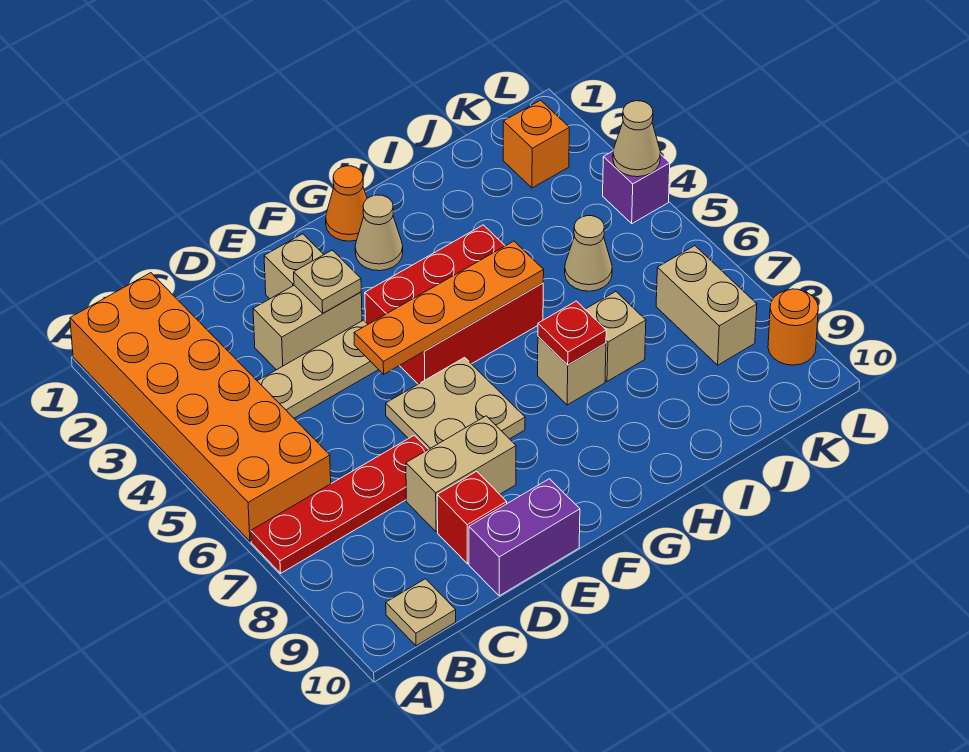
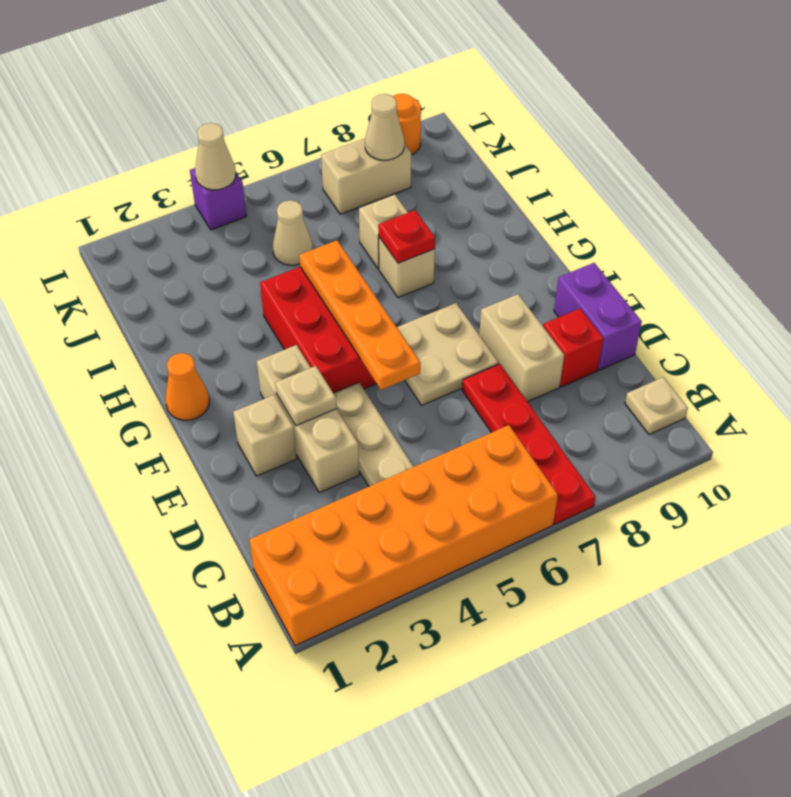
tan brick D3:E3 level 1 -> tan brick D3:F3 level 1
tan cone G2 level 1 -> tan cone K8 level 2
orange brick K2 level 1 -> none

